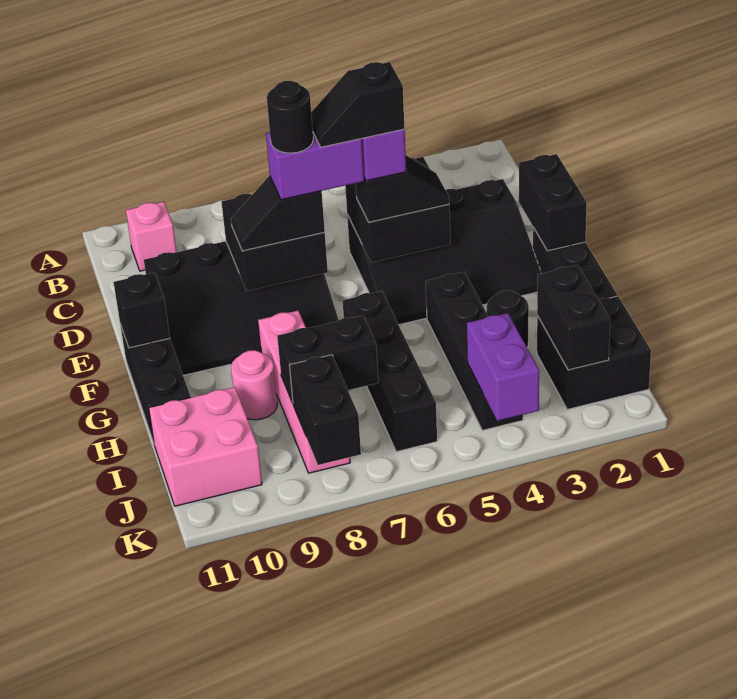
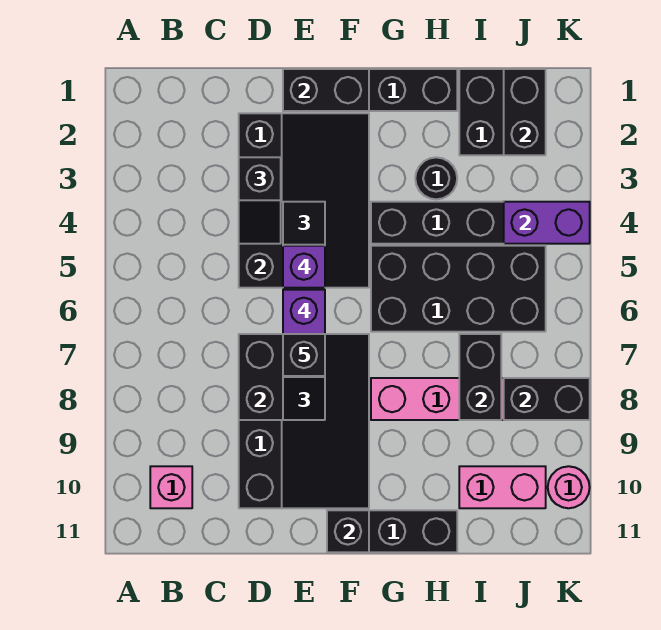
black slope E5:E6 level 5 top 5 -> black slope D3:D4 level 3 top 3
black round brick E7 level 5 -> black brick E7 level 5
black brick G6:J6 level 1 -> black brick G5:J6 level 1
pink round brick H9 level 1 -> pink round brick K10 level 1
black brick I2:J2 level 2 -> black brick J1:J2 level 2
pink brick I10:J11 level 1 -> pink brick I10:J10 level 1

